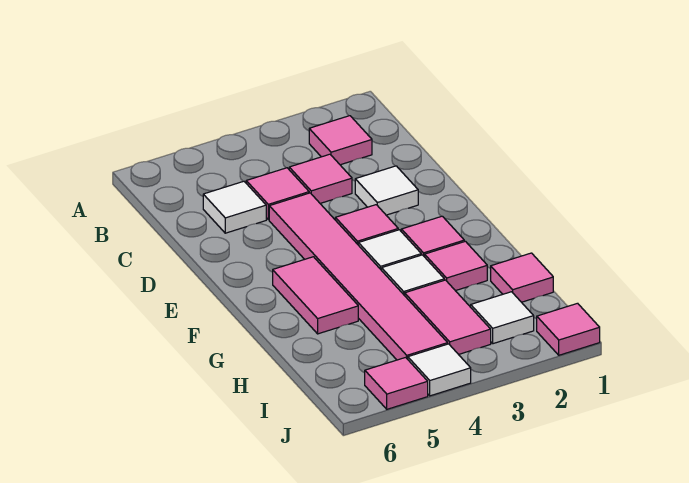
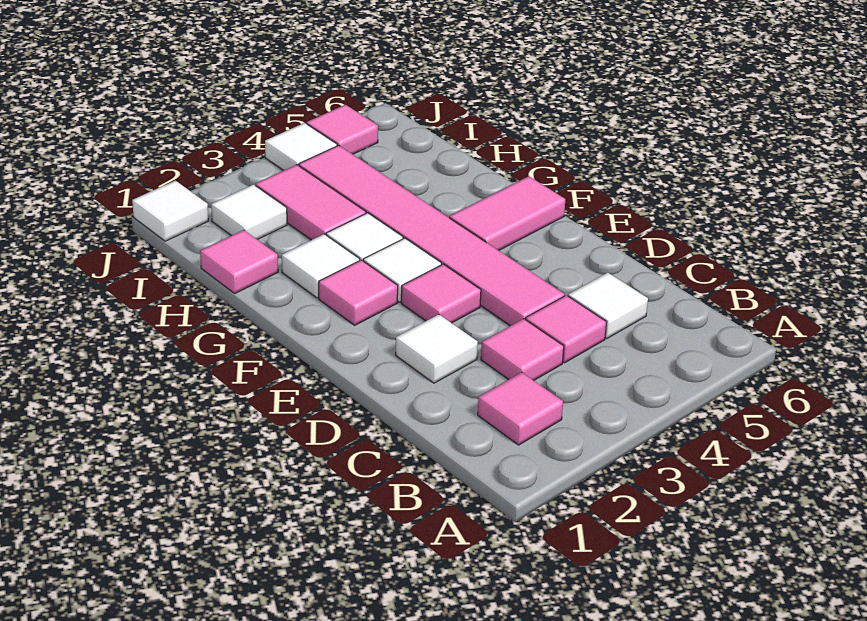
pink tile F5:G5 level 1 -> pink tile F5:F6 level 1
pink tile G2 level 1 -> white tile G2 level 1
pink tile J1 level 1 -> white tile J1 level 1

